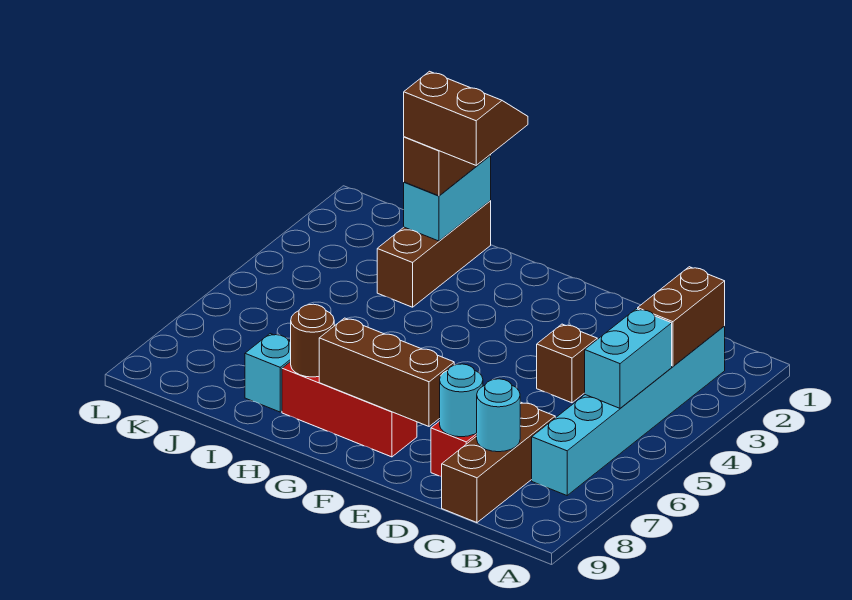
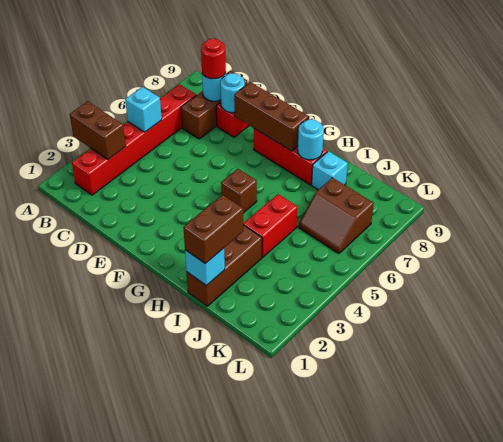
cyan brick B2:B7 level 1 -> red brick B2:B7 level 1
brown brick B2:B3 level 2 -> brown brick A3:B3 level 2
cyan brick B4:B5 level 2 -> cyan brick B5 level 2
none -> red round brick C8 level 3
brown brick D4 level 1 -> brown brick G5 level 1
brown slope H1:I2 level 4 top 2 -> brown slope J6:K7 level 1 top 7
brown round brick H8 level 2 -> cyan round brick H8 level 2
cyan brick I1:I2 level 2 -> cyan brick I1 level 2
none -> red brick I4:I5 level 1

